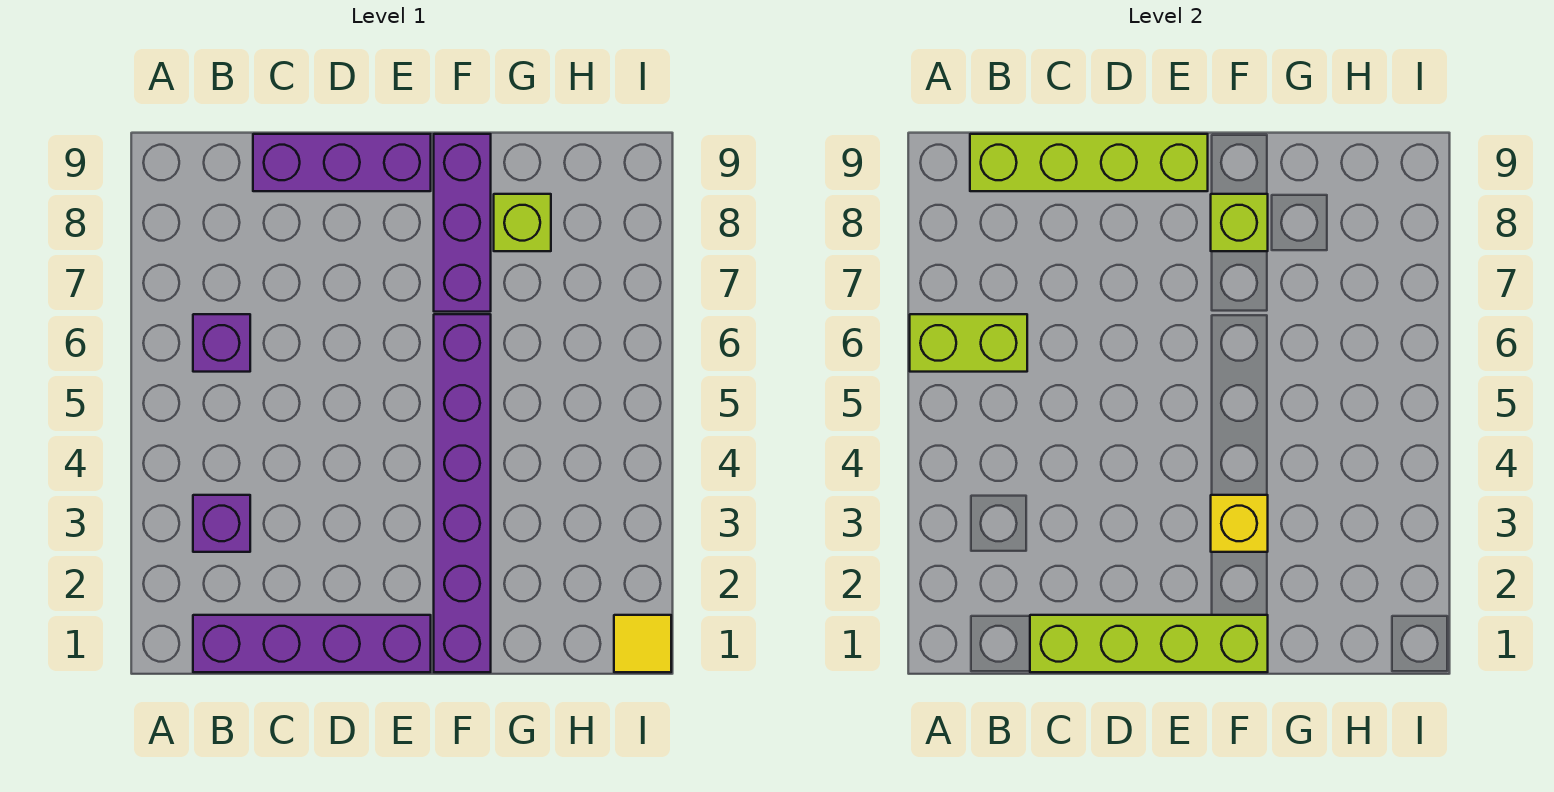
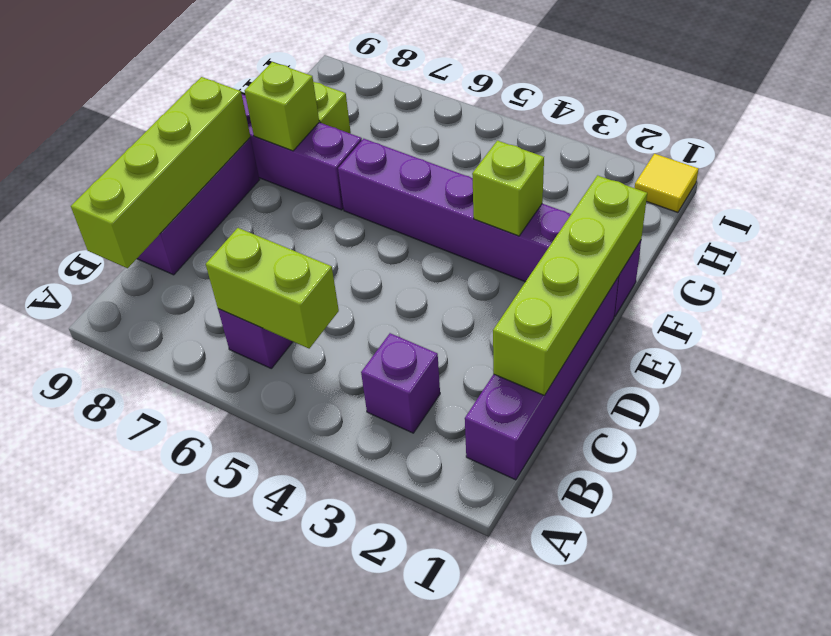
lime brick A6:B6 level 2 -> lime brick B5:B6 level 2
yellow brick F3 level 2 -> lime brick F3 level 2

